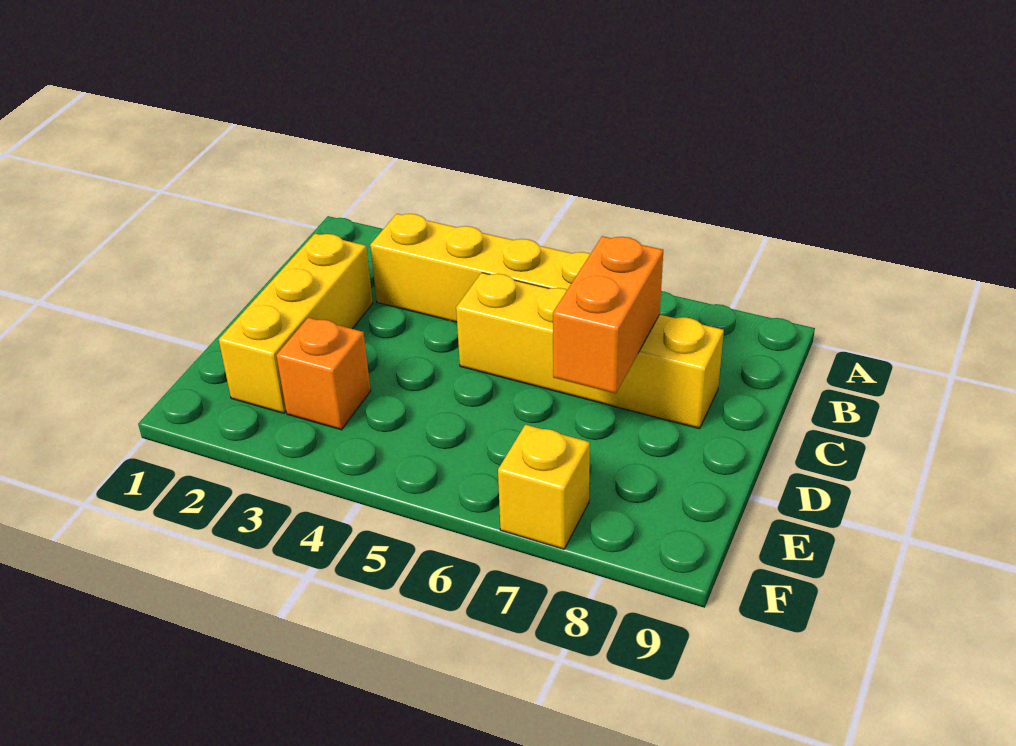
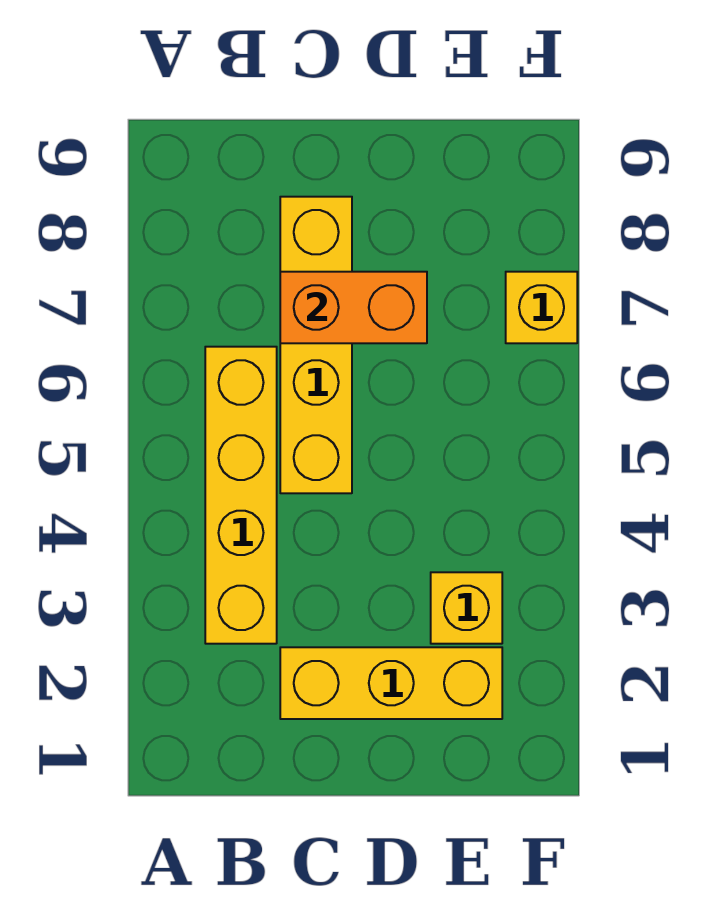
orange brick E3 level 1 -> yellow brick E3 level 1

